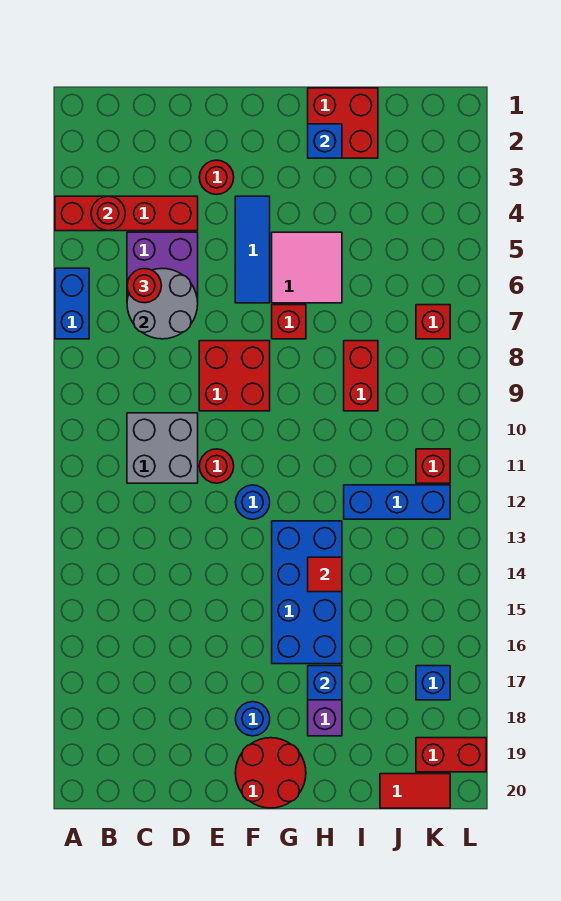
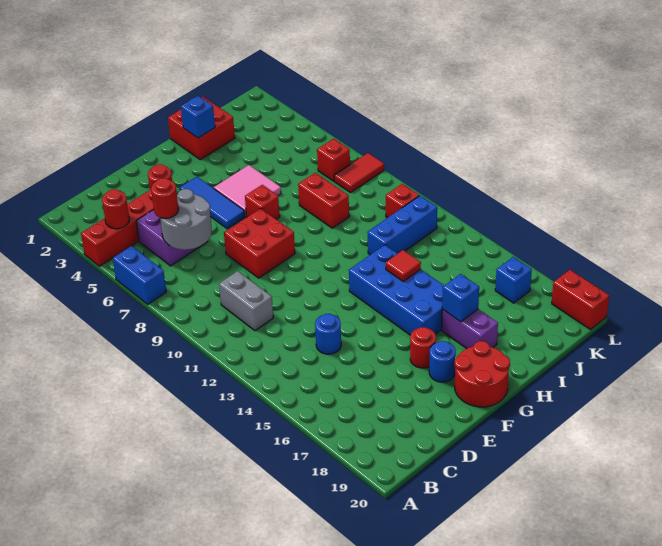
grey brick C10:D11 level 1 -> grey brick C10:C11 level 1
red round brick E11 level 1 -> red round brick F17 level 1
blue round brick F12 level 1 -> blue round brick D14 level 1
red tile J20:K20 level 1 -> red tile K8:L8 level 1
red brick K19:L19 level 1 -> red brick L19:L20 level 1

